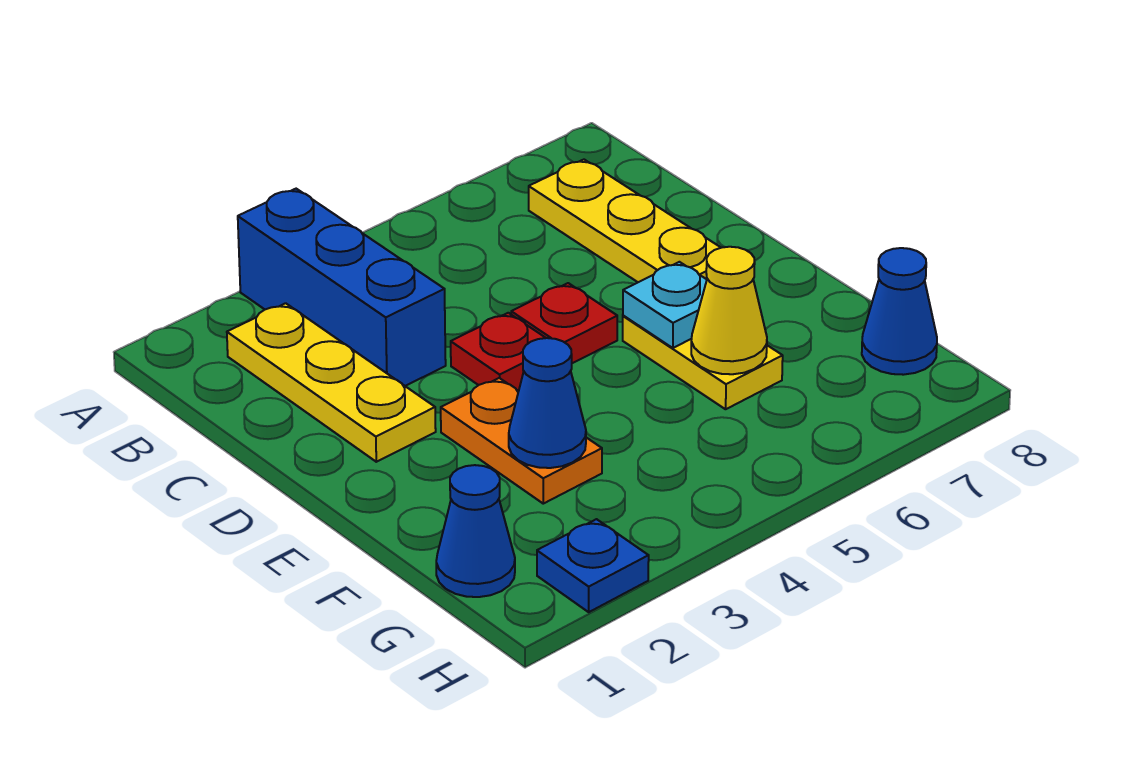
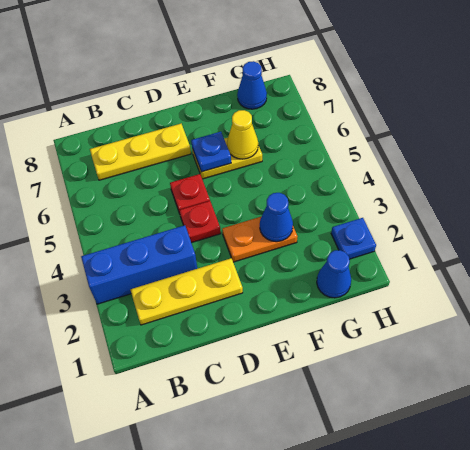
cyan plate E6 level 2 -> blue plate E6 level 2

